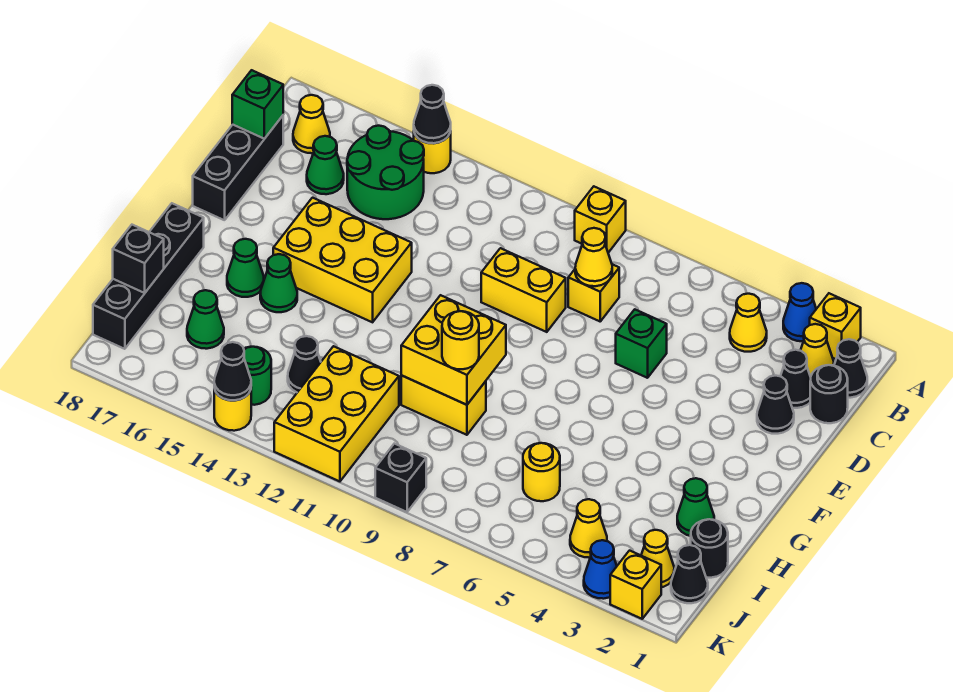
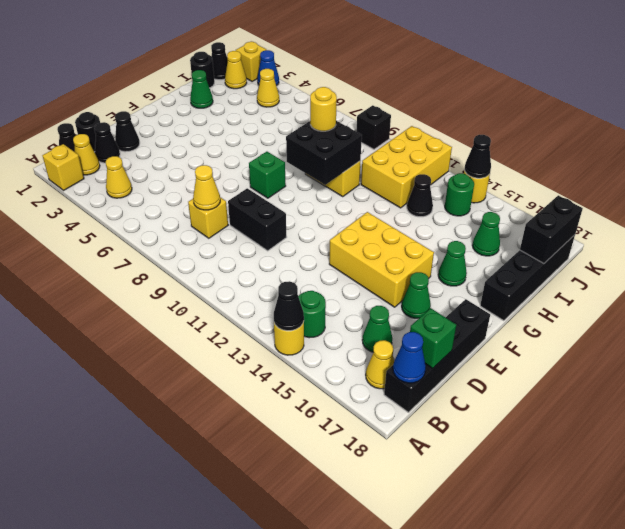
blue cone A3 level 1 -> blue cone B18 level 2
yellow brick A9 level 1 -> none
green round brick B14:C15 level 1 -> green round brick B14 level 1
black brick C18:E18 level 1 -> black brick B18:E18 level 1
green brick D6 level 1 -> green brick F8 level 1
yellow brick D9:D10 level 1 -> black brick D9:D10 level 1
yellow brick G9:H10 level 2 -> black brick G9:H10 level 2
green cone G15 level 1 -> green cone E16 level 1
yellow round brick I6 level 1 -> none
black brick I18 level 2 -> black brick I18:J18 level 2

